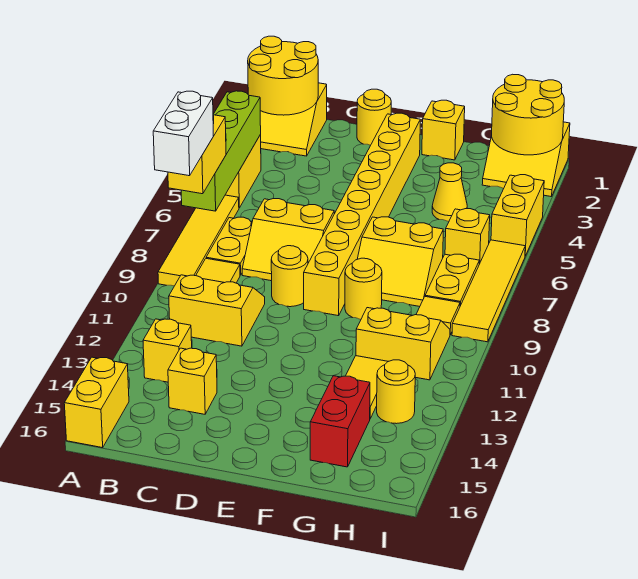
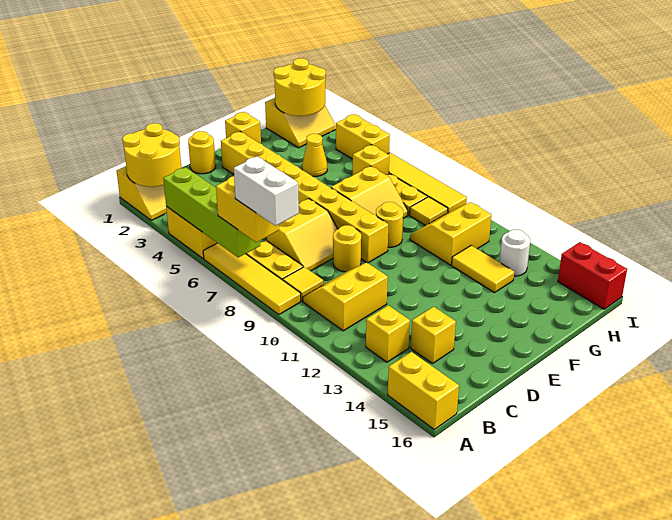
red brick G14:G15 level 1 -> red brick I15:I16 level 1
yellow round brick H13 level 1 -> white round brick H13 level 1

